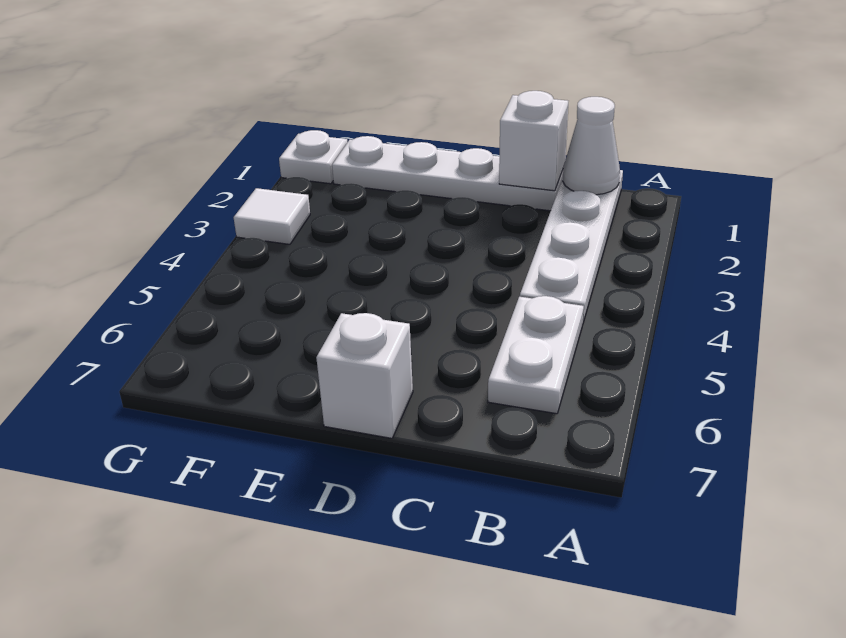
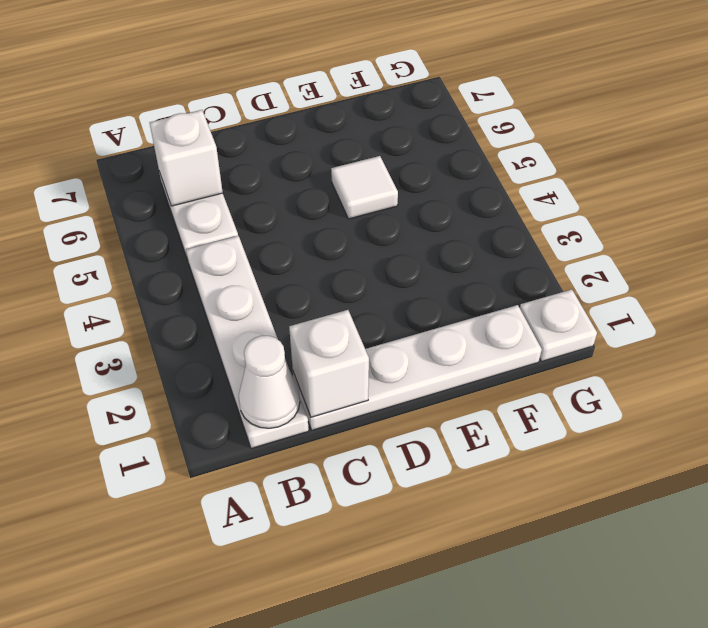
white brick D7 level 1 -> white brick B6 level 2
white tile G3 level 1 -> white tile E5 level 1

